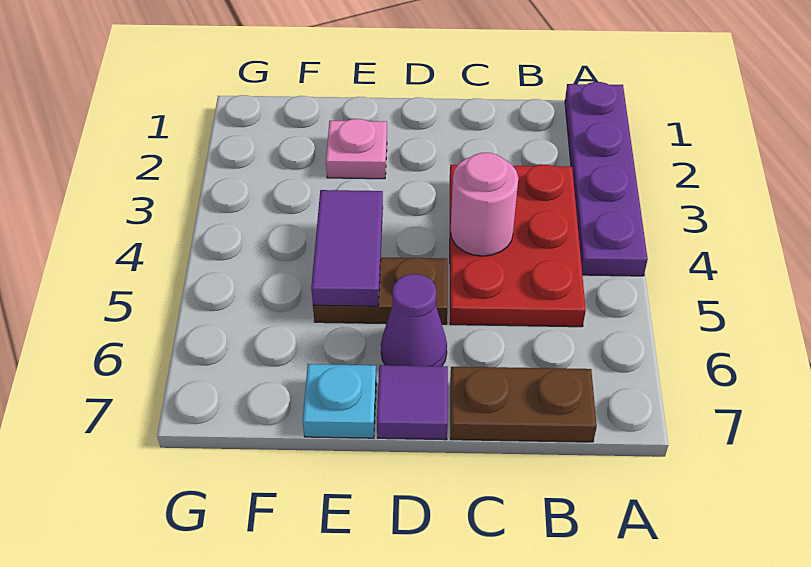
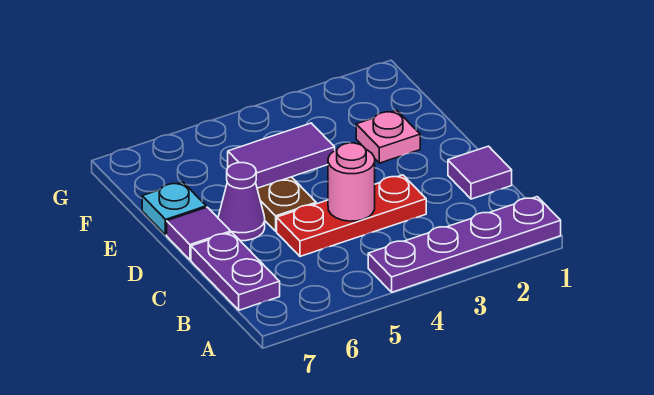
red plate B3:C5 level 1 -> red plate C3:C5 level 1
brown plate B7:C7 level 1 -> purple plate B7:C7 level 1
none -> purple tile C1 level 1

